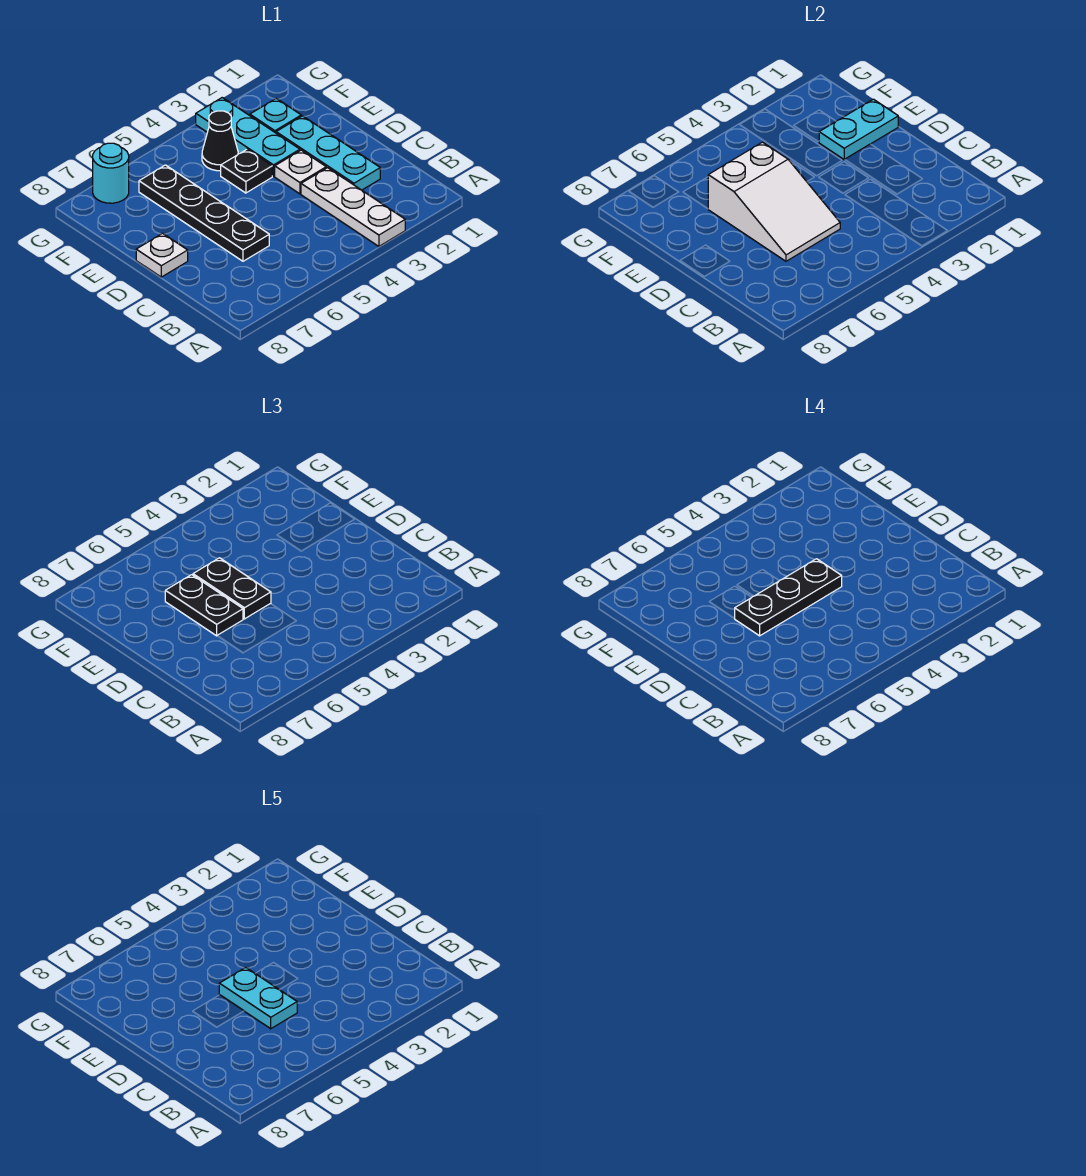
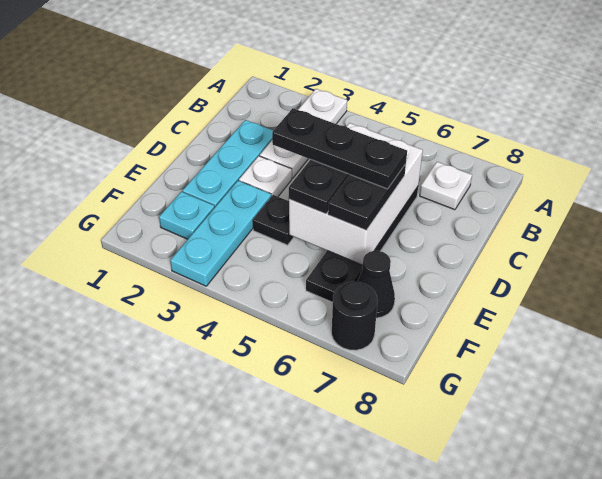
white slope C5:E6 level 2 top E -> white brick C5:E6 level 2
cyan plate C5:D5 level 5 -> none
white plate D8 level 1 -> white plate B7 level 1
cyan plate E1:E2 level 2 -> none
black cone F4 level 1 -> black cone F7 level 1
cyan round brick G7 level 1 -> black round brick G7 level 1

